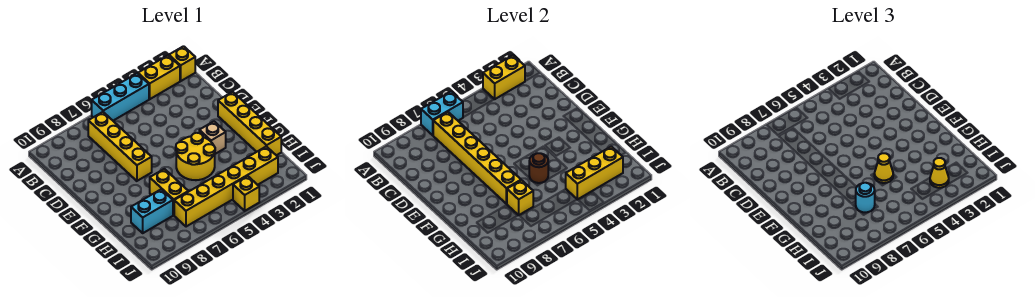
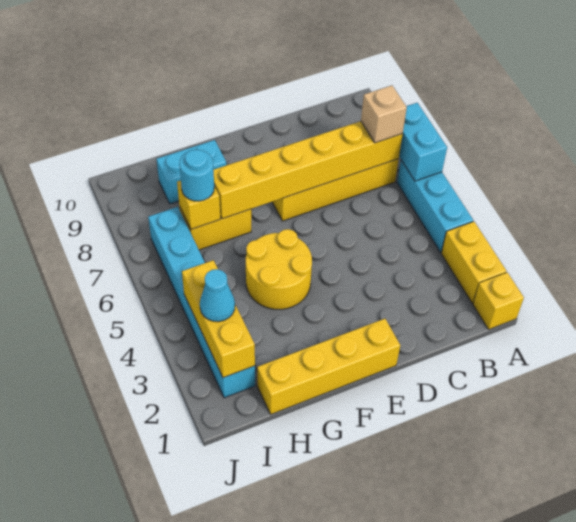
yellow brick A2:A3 level 2 -> none
tan brick F3 level 1 -> tan brick B7 level 3
brown round brick G5 level 2 -> none
yellow cone G5 level 3 -> none
cyan brick H8:H9 level 1 -> cyan brick G9:H9 level 1
yellow brick I2:I7 level 1 -> cyan brick I2:I7 level 1
yellow cone I3 level 3 -> cyan cone I3 level 3
yellow brick J4 level 1 -> none

